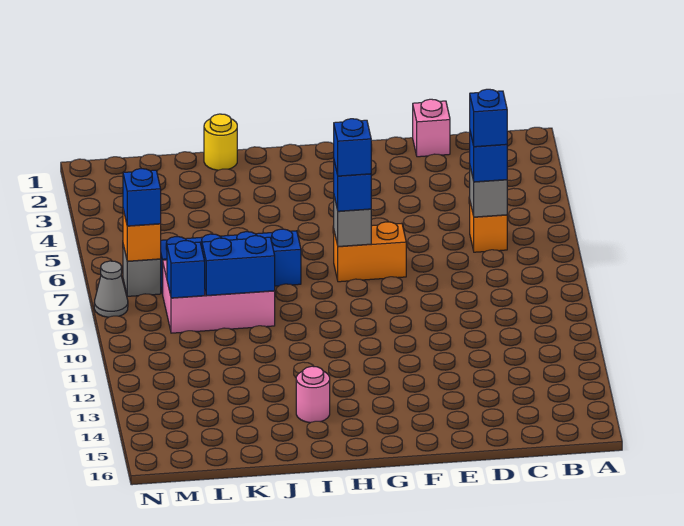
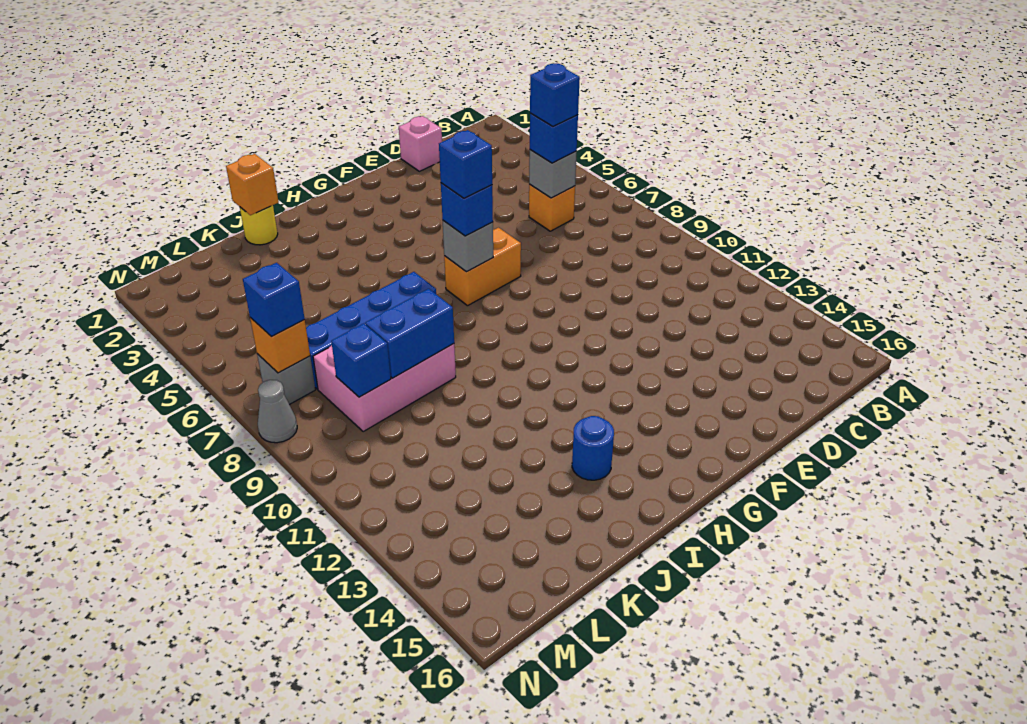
pink round brick I14 level 1 -> blue round brick I14 level 1
none -> orange brick J1 level 2

